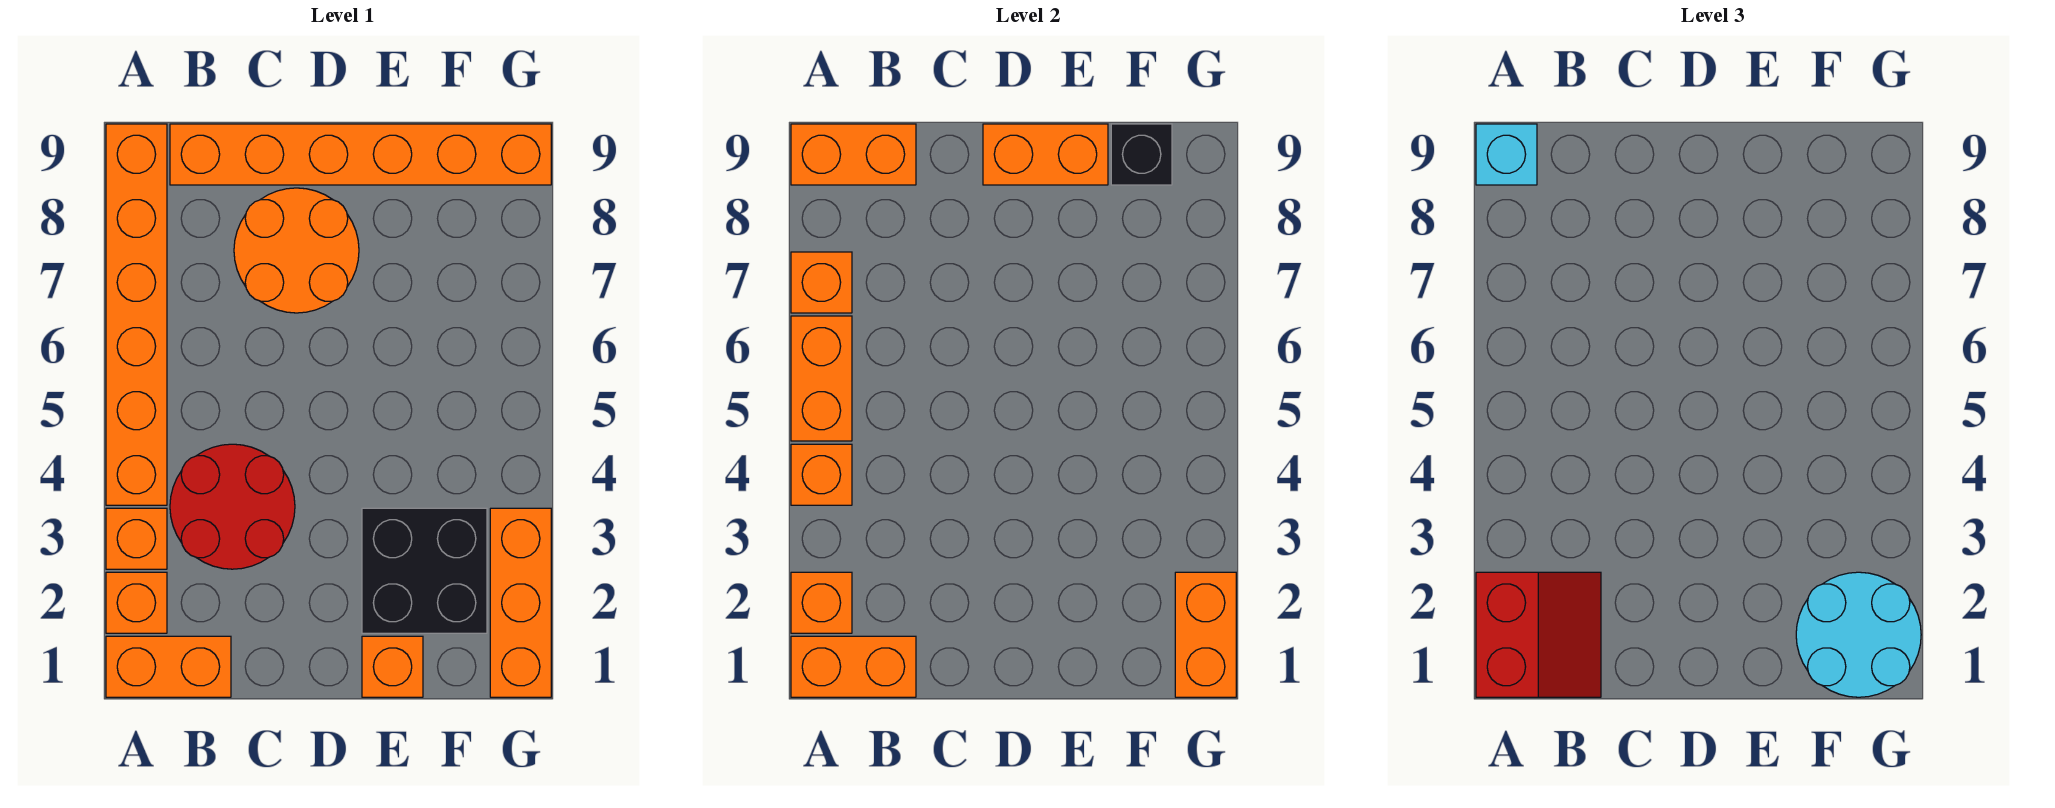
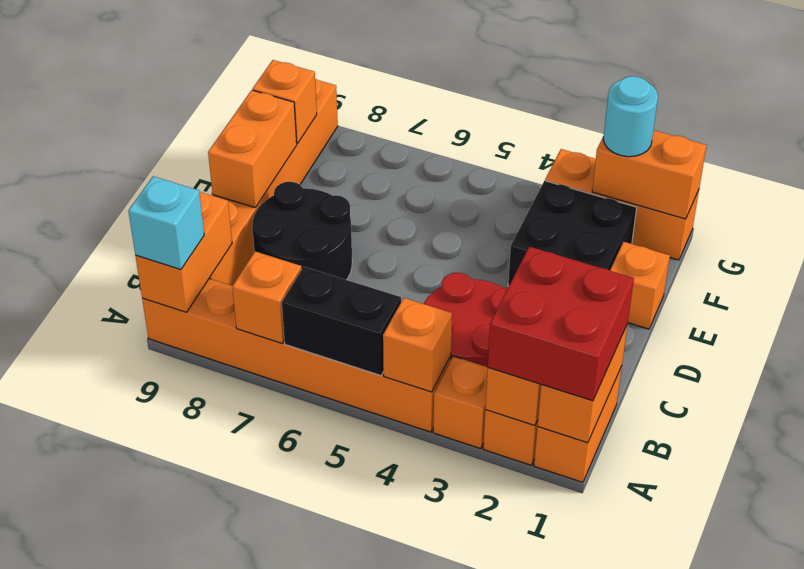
red slope A1:B2 level 3 top A -> red brick A1:B2 level 3
orange brick A5:A6 level 2 -> black brick A5:A6 level 2
orange round brick C7:D8 level 1 -> black round brick C7:D8 level 1
cyan round brick F1:G2 level 3 -> cyan round brick G2 level 3
black brick F9 level 2 -> orange brick F9 level 2

